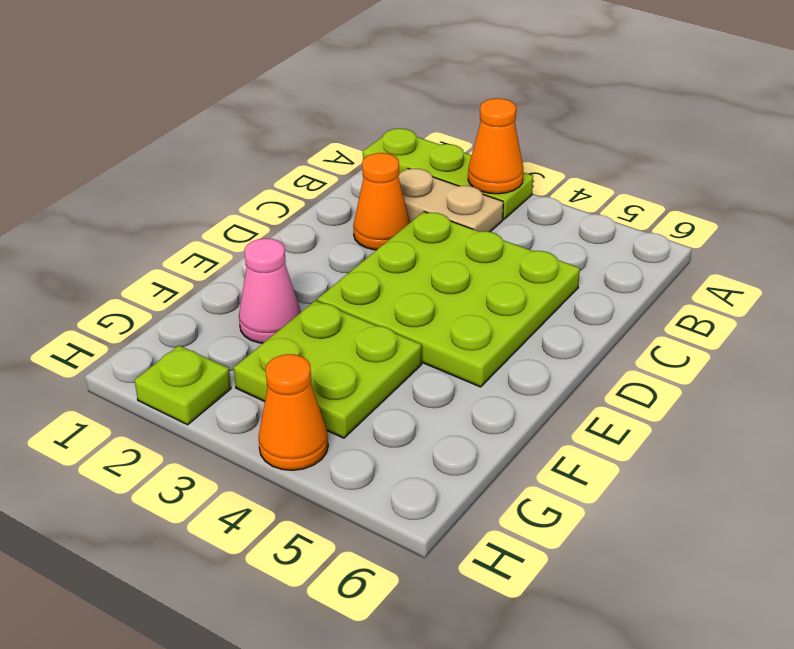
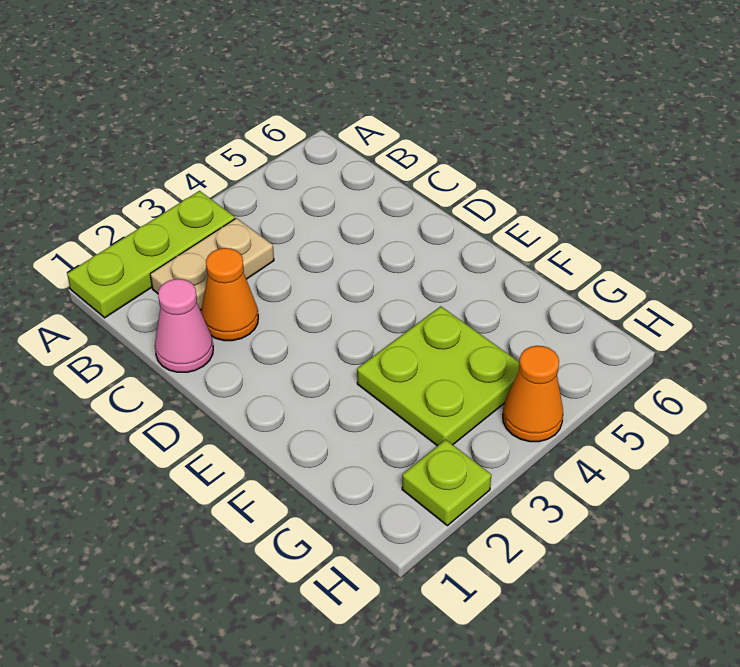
orange cone A3 level 2 -> none
lime plate C3:E5 level 1 -> none
pink cone F2 level 1 -> pink cone C1 level 1

